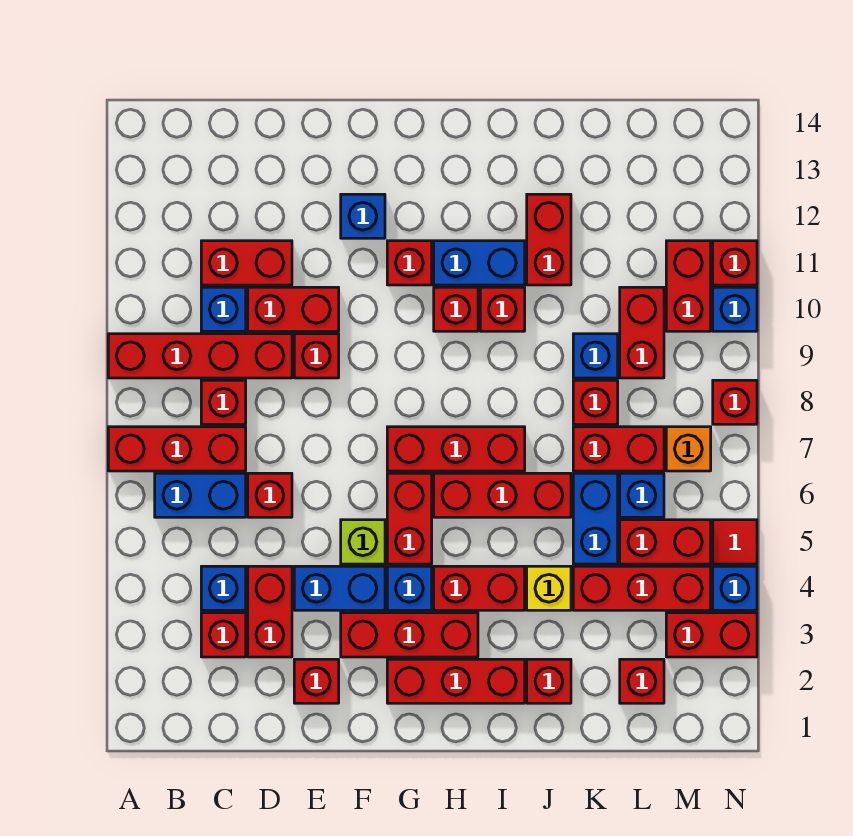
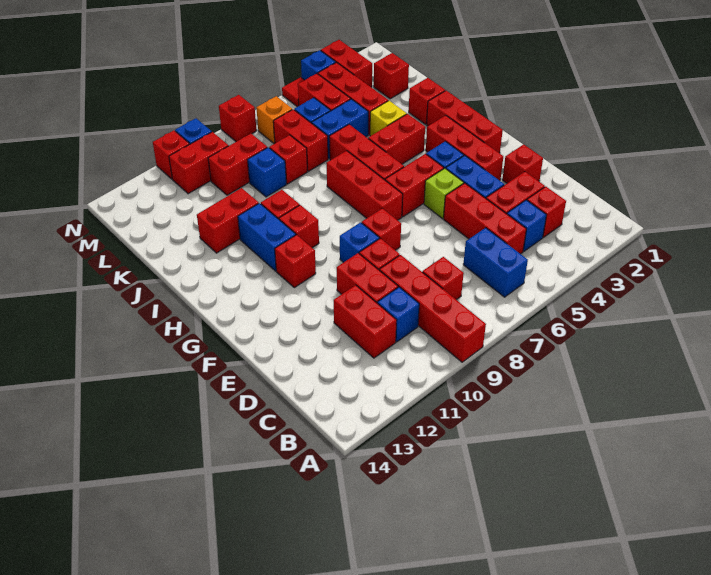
red brick A7:C7 level 1 -> red brick C5:E5 level 1
red brick D6 level 1 -> red brick F8 level 1
blue brick F12 level 1 -> blue brick F9 level 1
red brick H4:I4 level 1 -> red brick I4:I5 level 1

